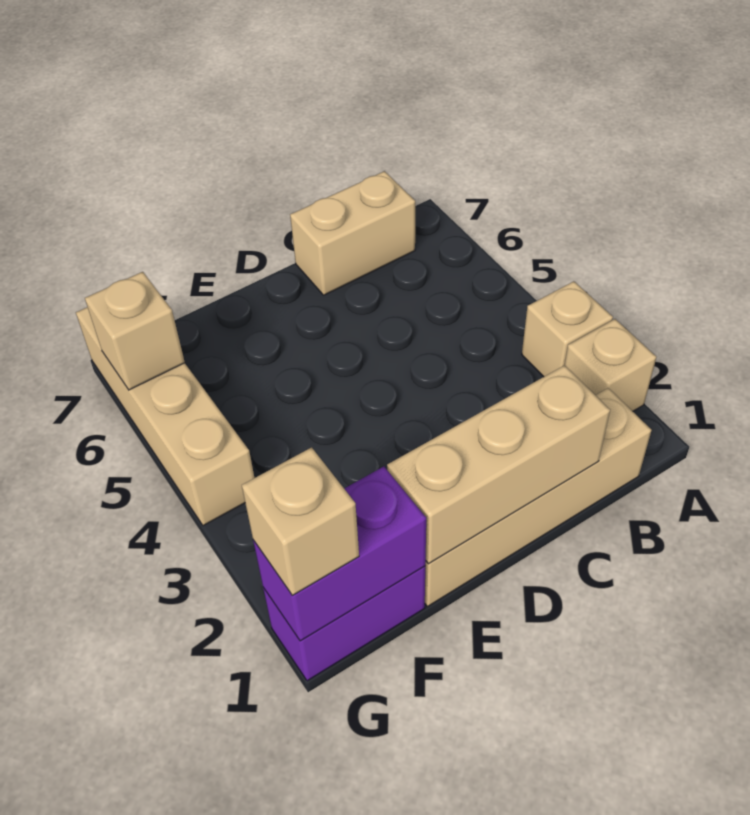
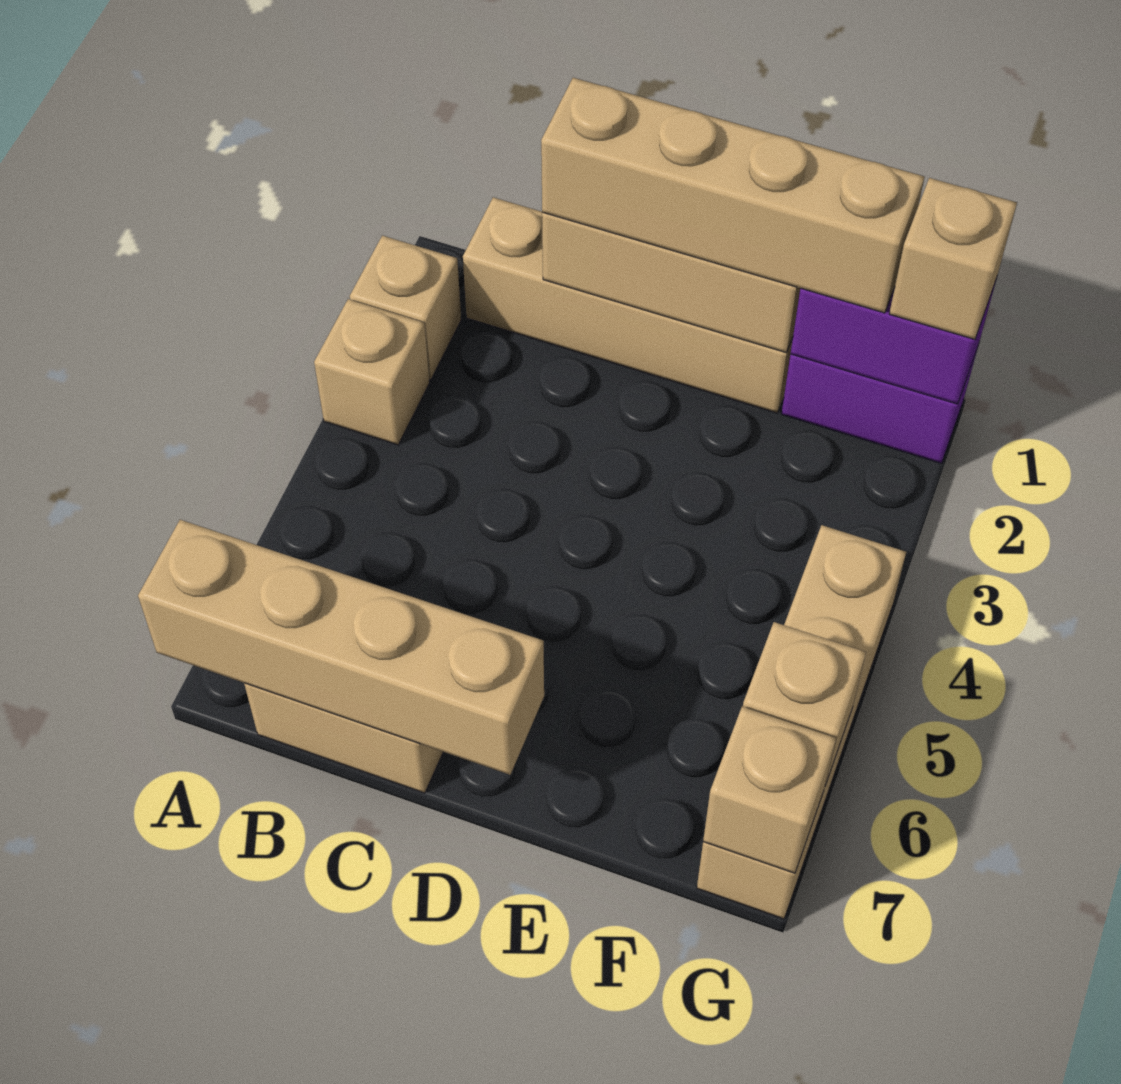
none -> tan brick A7:D7 level 2
none -> tan brick C1:F1 level 3
none -> tan brick G7 level 2

